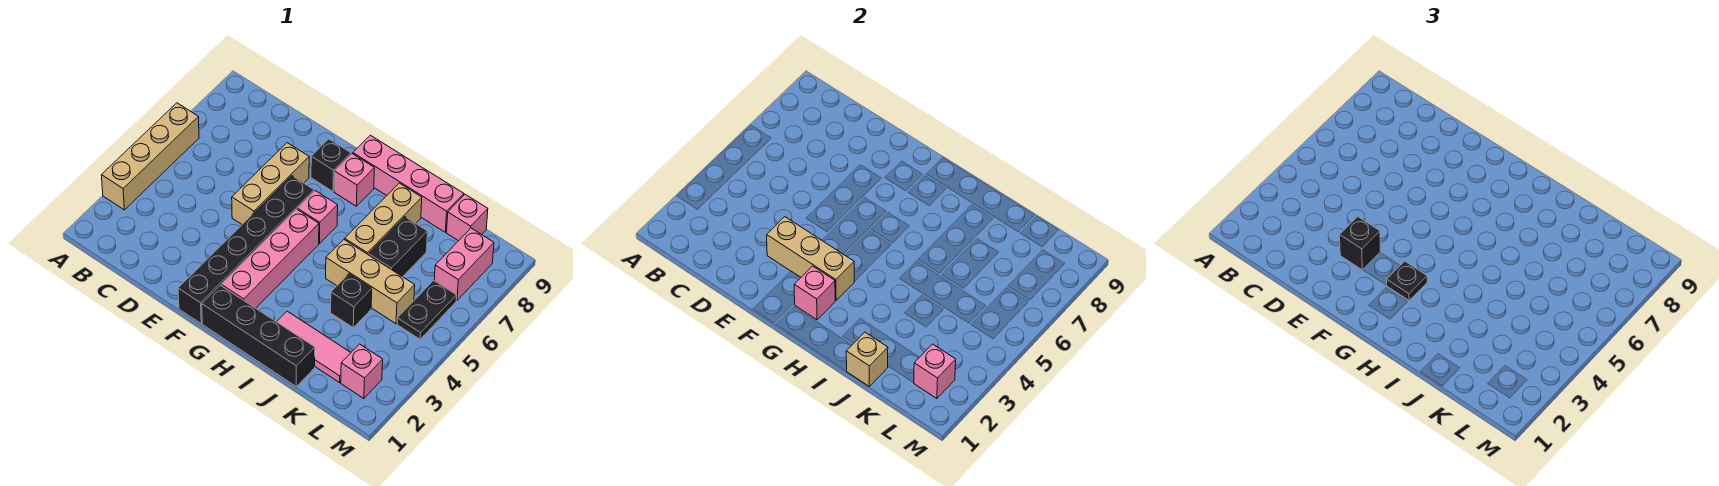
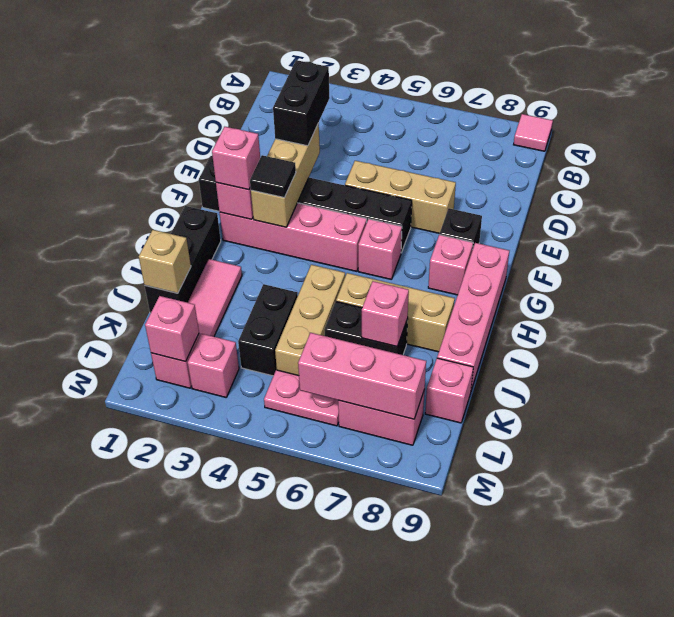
tan brick A3:A6 level 1 -> none
none -> pink tile A9 level 1
black brick E3 level 3 -> black brick D3:E3 level 3
black brick G1:J1 level 1 -> black brick H1:J1 level 1
none -> pink brick G2 level 3
black plate G3 level 3 -> black tile G3 level 3
black brick J4 level 1 -> black brick J4:K4 level 1
none -> pink brick J7 level 2
none -> pink brick L3 level 1
black plate L5:L6 level 1 -> pink plate L5:L6 level 1
none -> pink brick L6:L8 level 2

